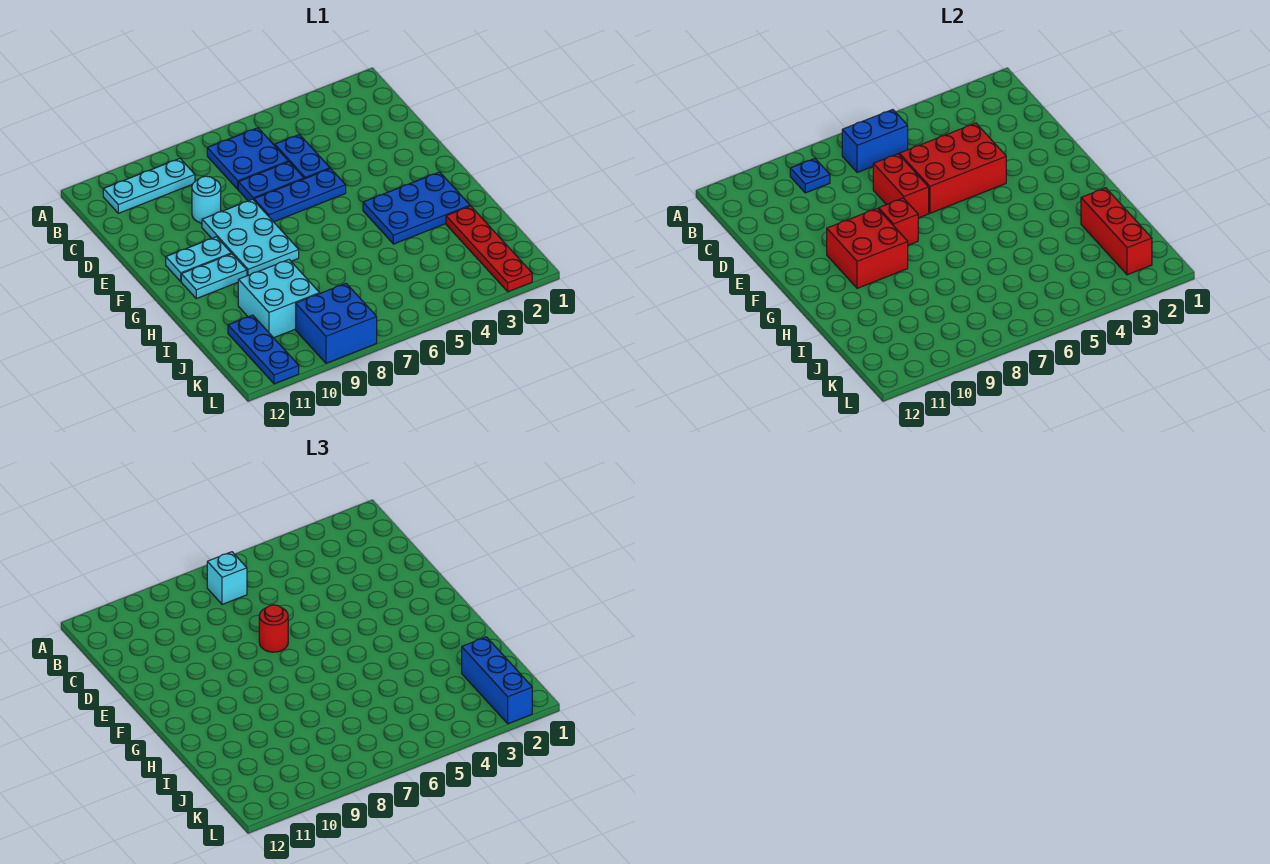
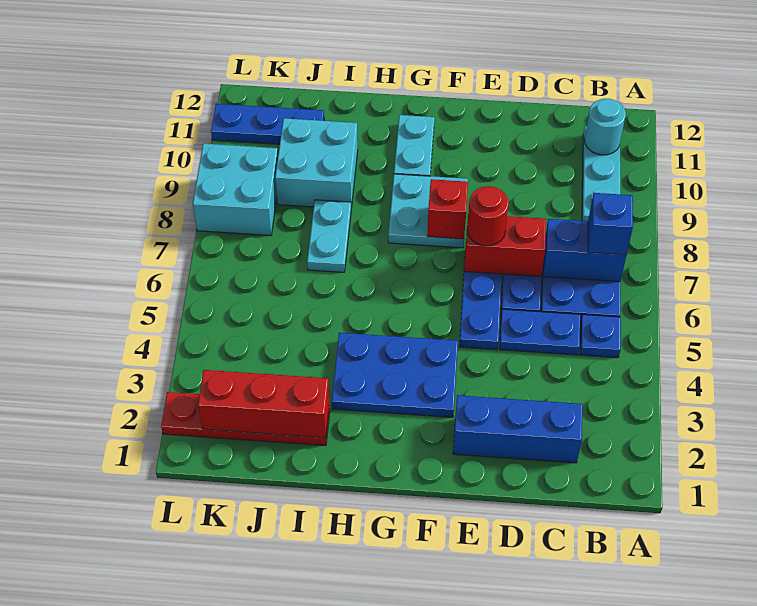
blue brick B6:B7 level 2 -> blue brick B7:C7 level 2
cyan brick B7 level 3 -> blue brick B7 level 3
blue plate B9 level 2 -> blue plate B5 level 1
red brick D4:E6 level 2 -> none
cyan round brick D9 level 1 -> cyan round brick B11 level 2
cyan plate E8:G9 level 1 -> cyan plate F8:G9 level 1
red brick F9:G10 level 2 -> none
cyan plate F10:F11 level 1 -> cyan plate I7:I8 level 1
blue plate G2:H4 level 1 -> blue plate F3:H4 level 1
blue brick J2:L2 level 3 -> blue brick C2:E2 level 1
blue brick K8:L9 level 1 -> cyan brick K8:L9 level 1

